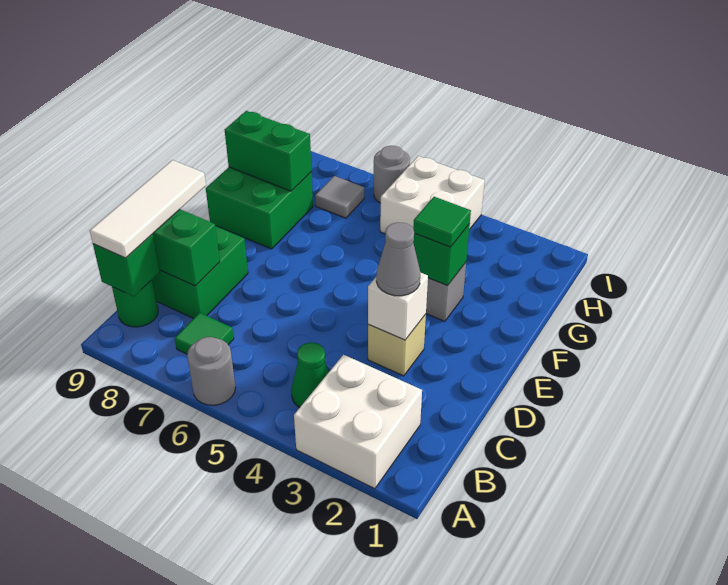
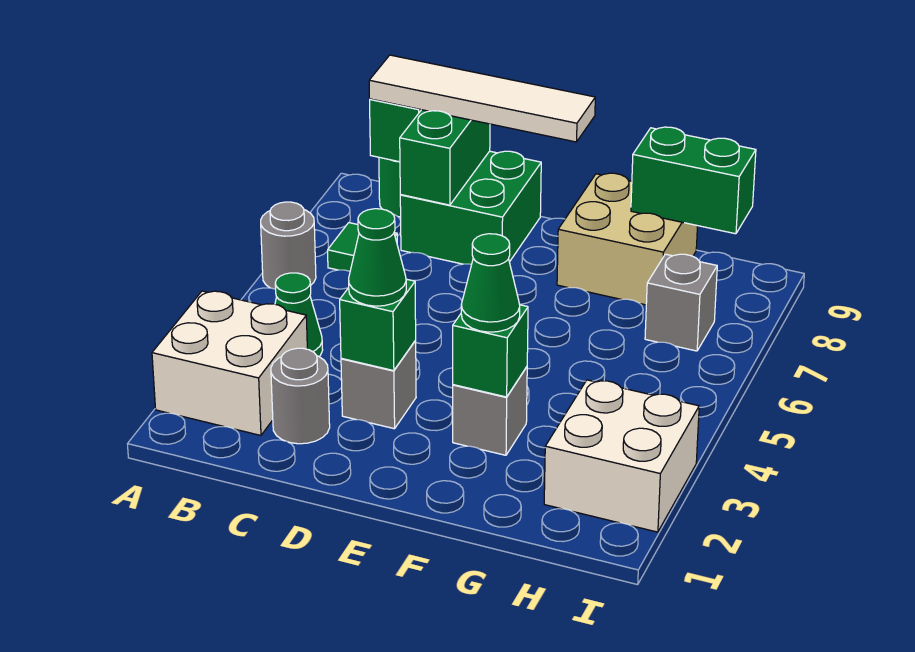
white tile B9:D9 level 3 -> white tile B9:E9 level 3
tan brick D3 level 1 -> grey brick D3 level 1
white brick D3 level 2 -> green brick D3 level 2
grey cone D3 level 3 -> green cone D3 level 3
green tile F3 level 3 -> green cone F3 level 3
green brick F8:G9 level 1 -> tan brick F8:G9 level 1
green brick G8:G9 level 2 -> green brick G9:H9 level 2
white brick H4:I5 level 1 -> white brick H2:I3 level 1
grey tile H7 level 1 -> grey brick H7 level 1
grey round brick I6 level 1 -> grey round brick C2 level 1

